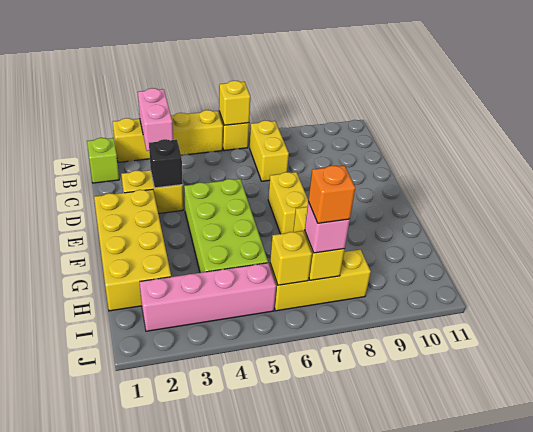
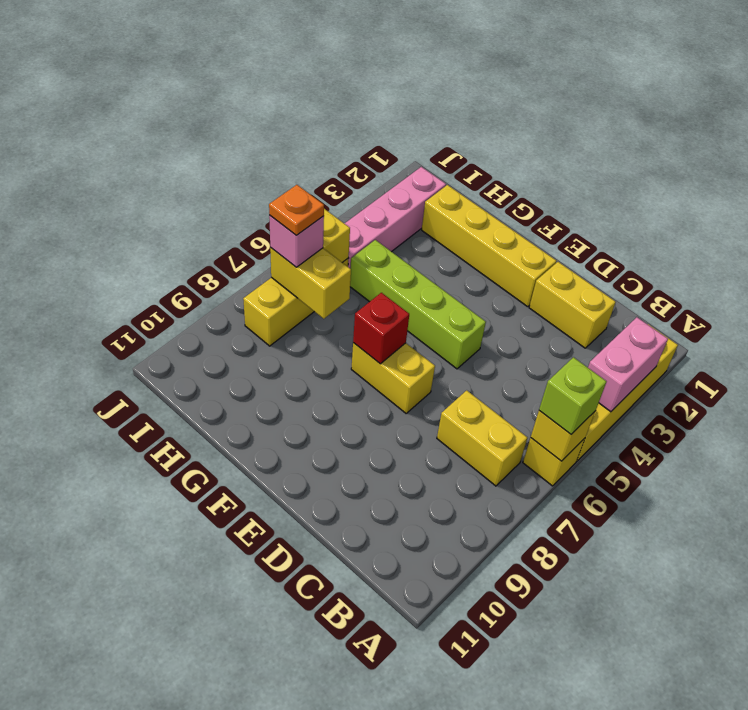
pink brick A3:B3 level 2 -> pink brick A3:A4 level 2
lime brick B1 level 1 -> lime brick A6 level 3
yellow brick D2:D3 level 1 -> yellow brick C2:D2 level 1
black brick D3 level 2 -> none
yellow brick E1:H2 level 1 -> yellow brick E2:H2 level 1
lime brick E4:H5 level 1 -> lime brick E5:H5 level 1
none -> red brick F7 level 2
orange brick I7 level 4 -> orange plate I7 level 4

